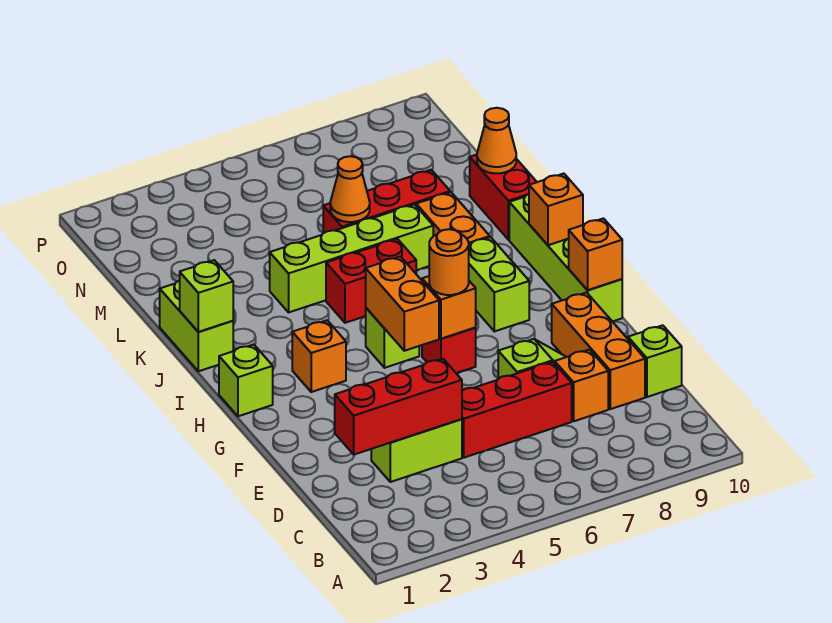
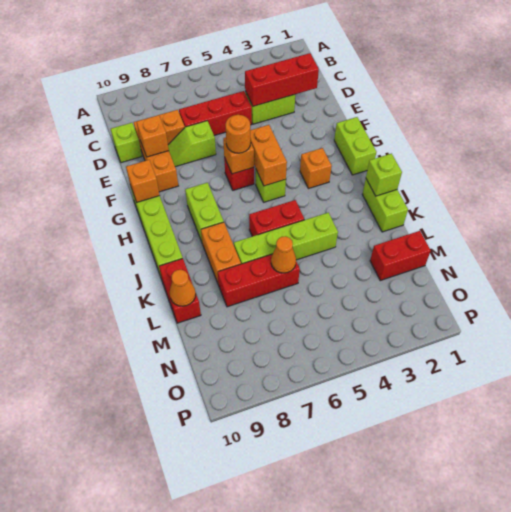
lime brick H1 level 1 -> lime brick G1:H1 level 1
orange brick I10 level 2 -> orange brick E9 level 2
none -> red brick M1:M2 level 1

